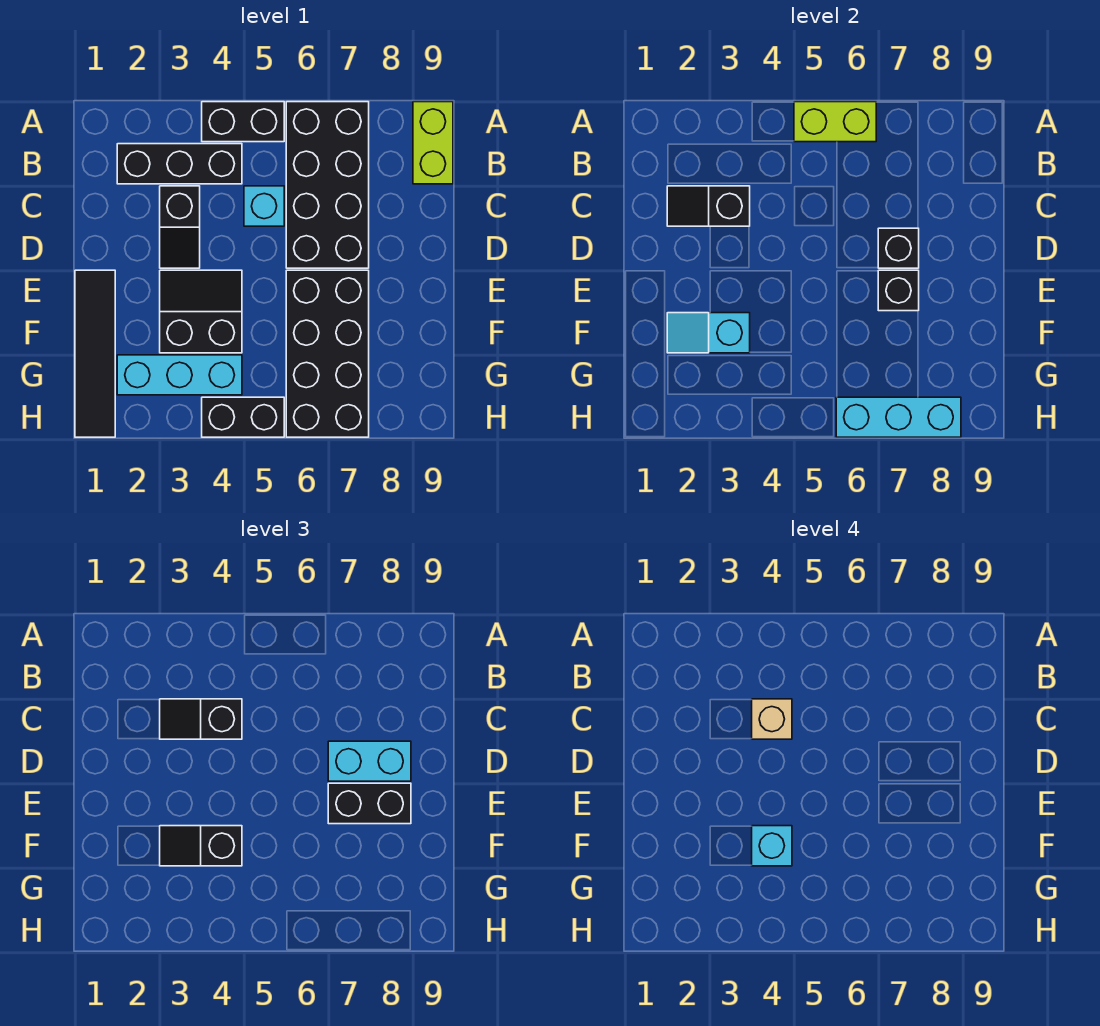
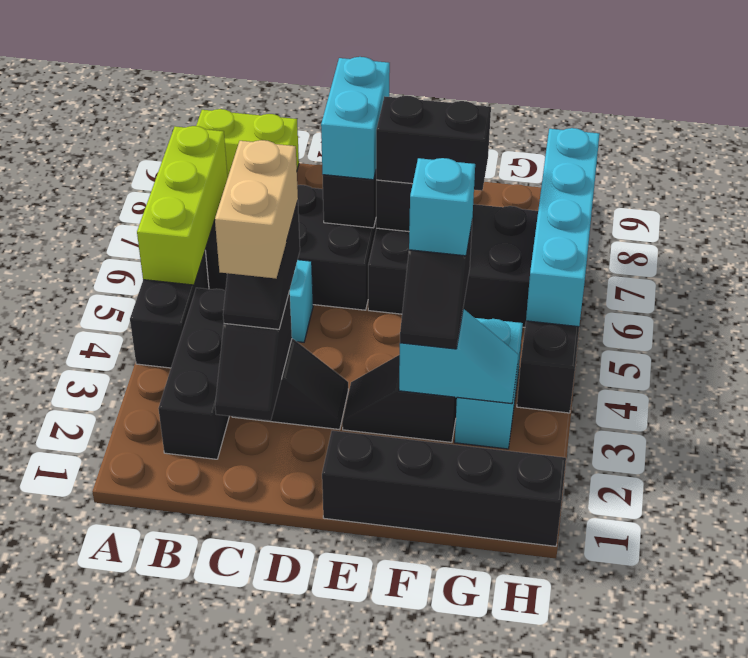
lime brick A5:A6 level 2 -> lime brick A5:A7 level 2
tan brick C4 level 4 -> tan brick C3:C4 level 4
black tile E1:H1 level 1 -> black brick E1:H1 level 1
black slope E3:F4 level 1 top F -> black slope E3:F3 level 1 top F
black brick E7:E8 level 3 -> black brick E7:F7 level 3
cyan slope F2:F3 level 2 top 3 -> cyan slope F3:G3 level 2 top F
cyan brick G2:G4 level 1 -> cyan brick G3:G4 level 1
cyan brick H6:H8 level 2 -> cyan brick H5:H8 level 2

